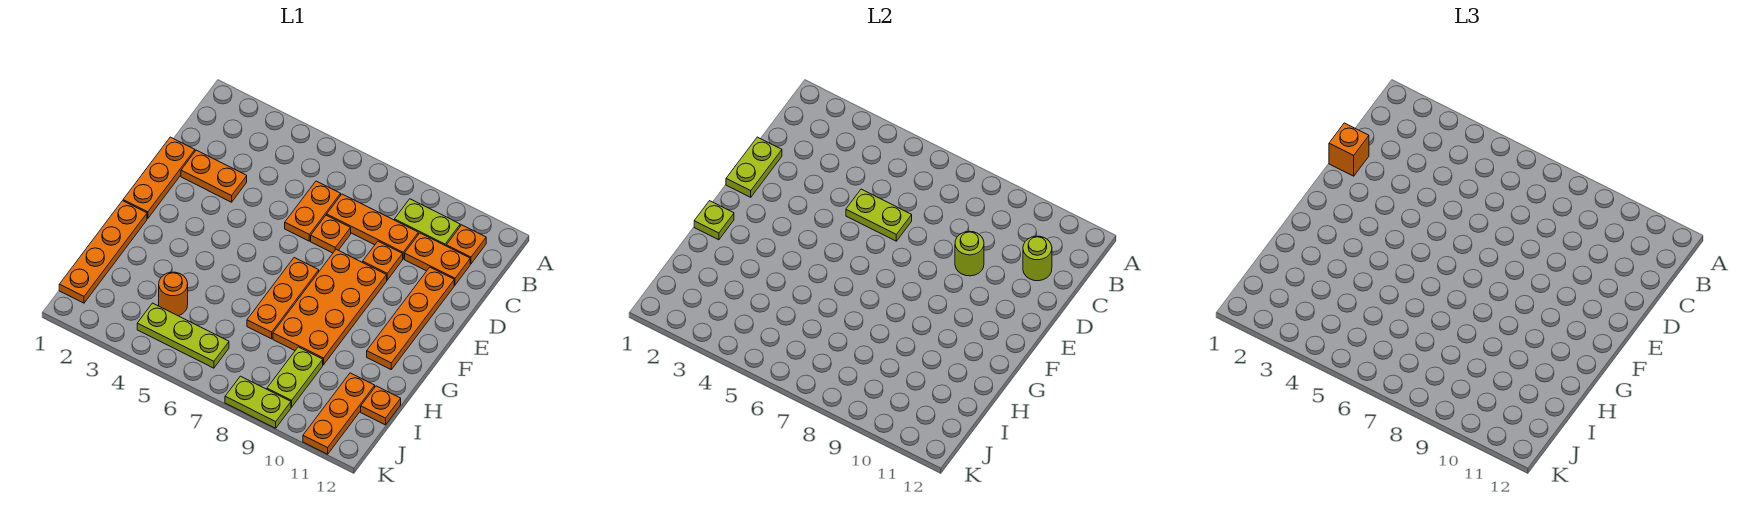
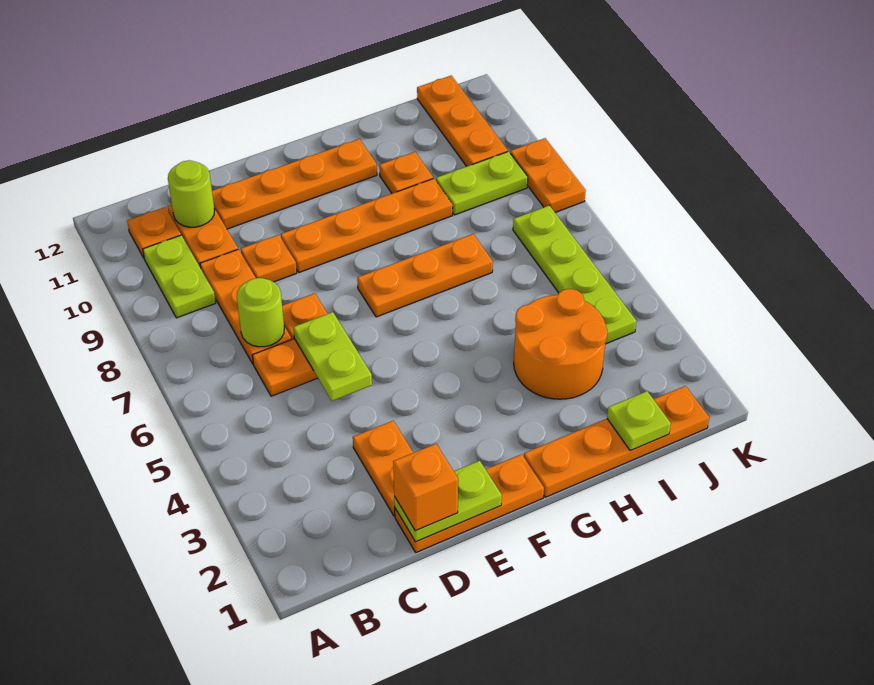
lime round brick D9 level 2 -> lime round brick C7 level 2
orange plate E8:H9 level 1 -> orange plate E9:H9 level 1
lime plate G1 level 2 -> lime plate I1 level 2
orange round brick I4 level 1 -> orange round brick H3:I4 level 1
orange plate I11:K11 level 1 -> orange plate J10:J12 level 1
orange plate I12 level 1 -> orange plate H10 level 1
lime plate J4:J6 level 1 -> lime plate J4:J7 level 1
lime plate K8:K9 level 1 -> orange plate K8:K9 level 1

